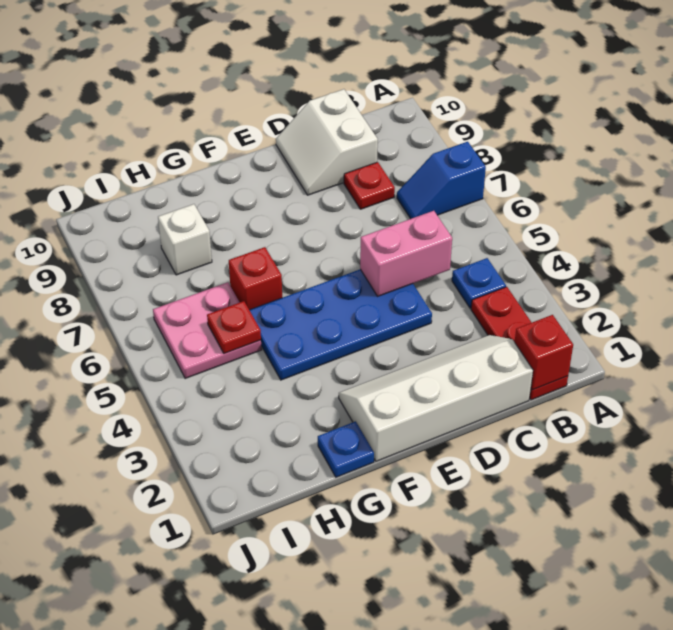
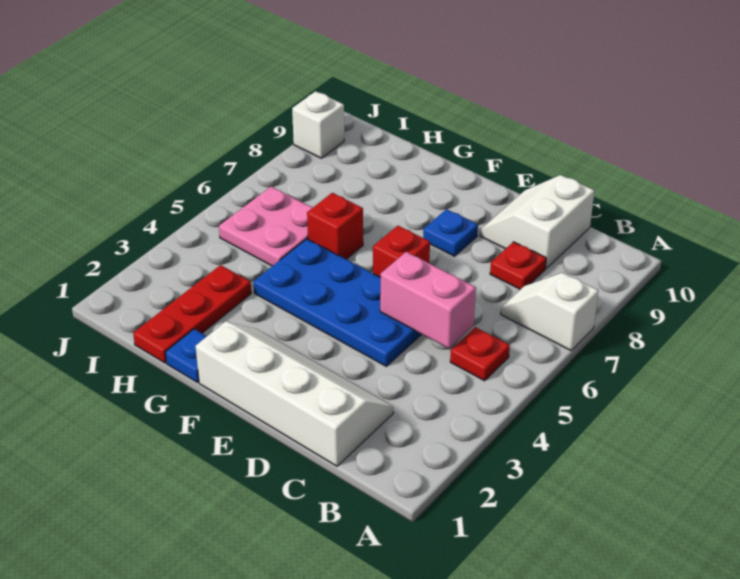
blue slope A7:B7 level 1 top A -> white slope A7:B7 level 1 top A
red plate B1:B3 level 1 -> red plate H1:H3 level 1
red brick B1 level 2 -> red brick E6 level 1
blue plate B4 level 1 -> blue plate E8 level 1
red plate H5 level 2 -> red plate B5 level 1
white brick H8 level 1 -> white brick J9 level 1

